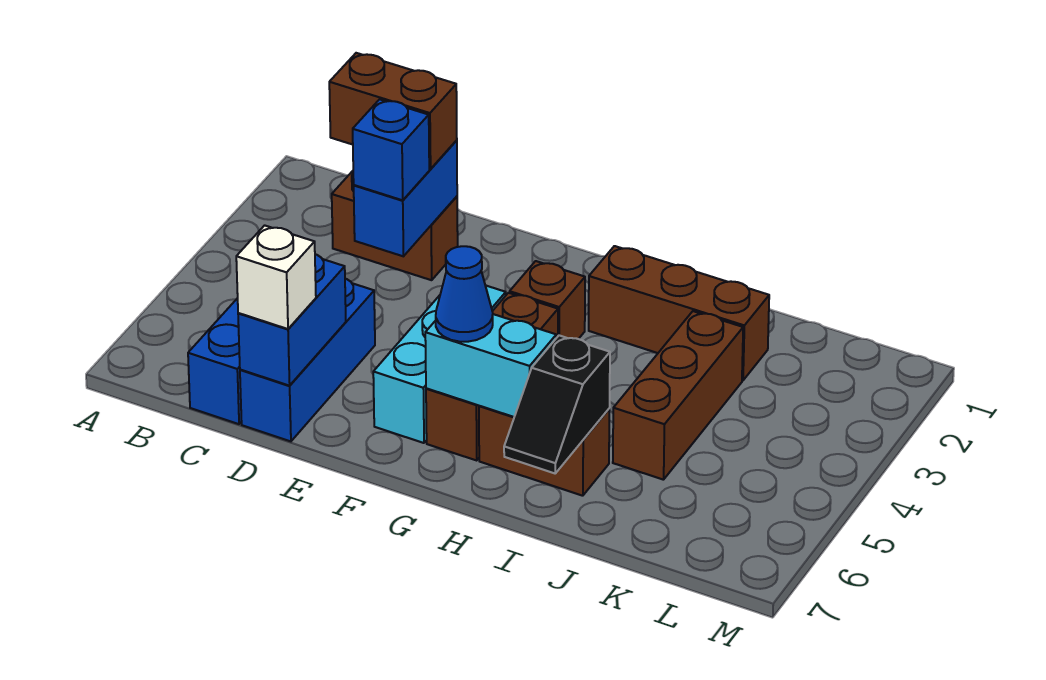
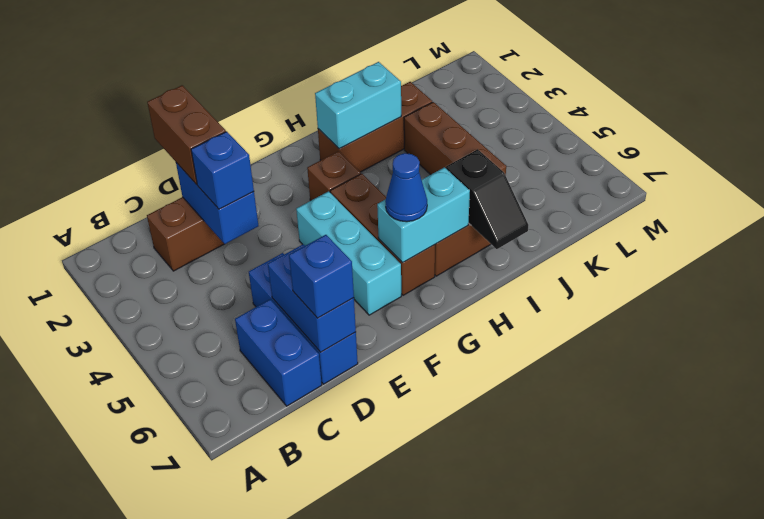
brown brick C2:D2 level 3 -> brown brick D1:D2 level 3
white brick D7 level 3 -> blue brick D7 level 3
none -> cyan brick H2:I2 level 2

